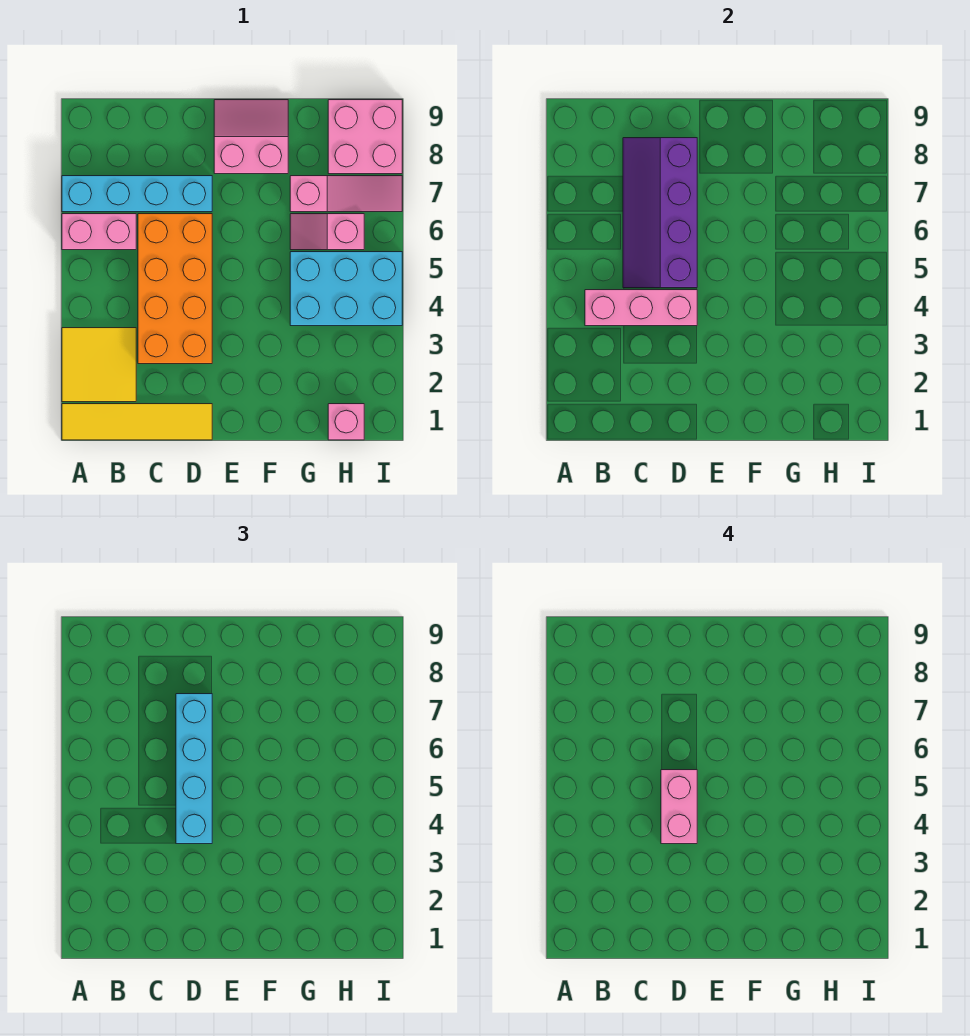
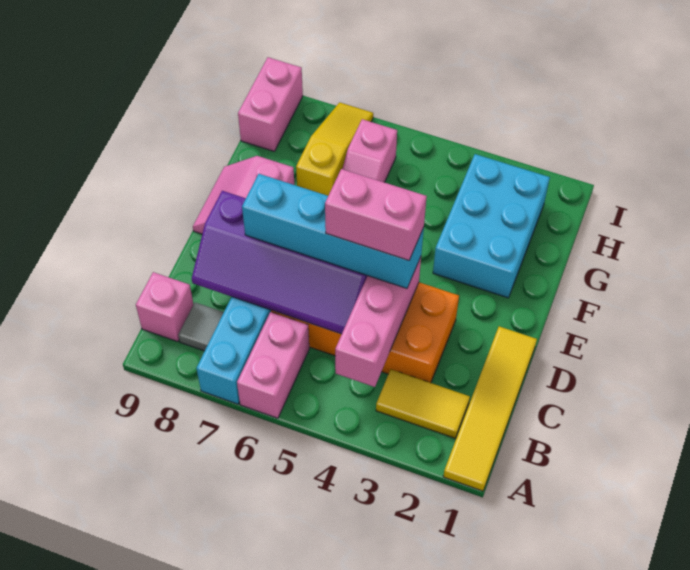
yellow tile A2:B3 level 1 -> yellow tile B2:B3 level 1
none -> grey tile B8 level 1
cyan brick G4:I5 level 1 -> cyan brick F2:H3 level 1
pink slope G7:I7 level 1 top G -> yellow slope G7:I7 level 1 top G
pink brick H1 level 1 -> pink brick B9 level 1
pink brick H8:I9 level 1 -> pink brick H9:I9 level 1

